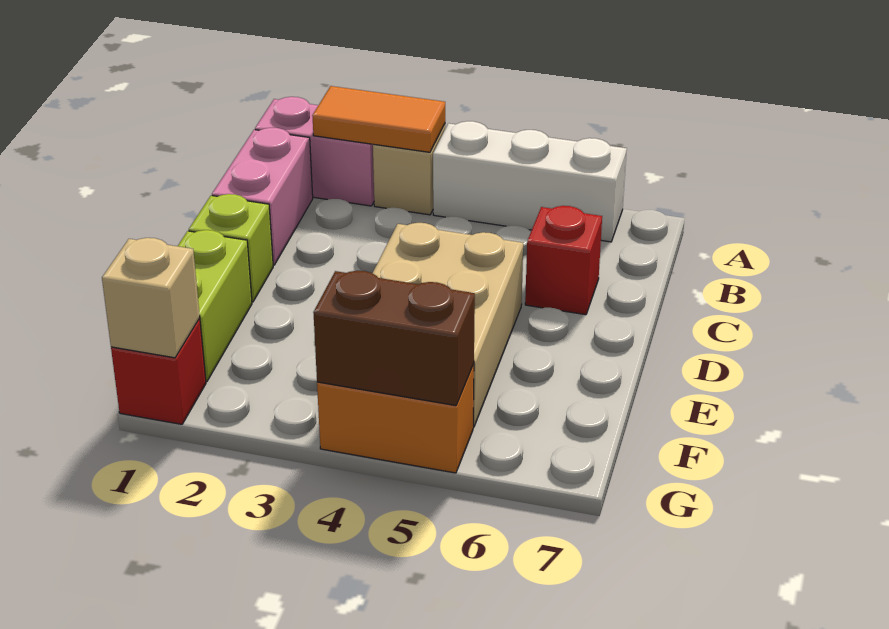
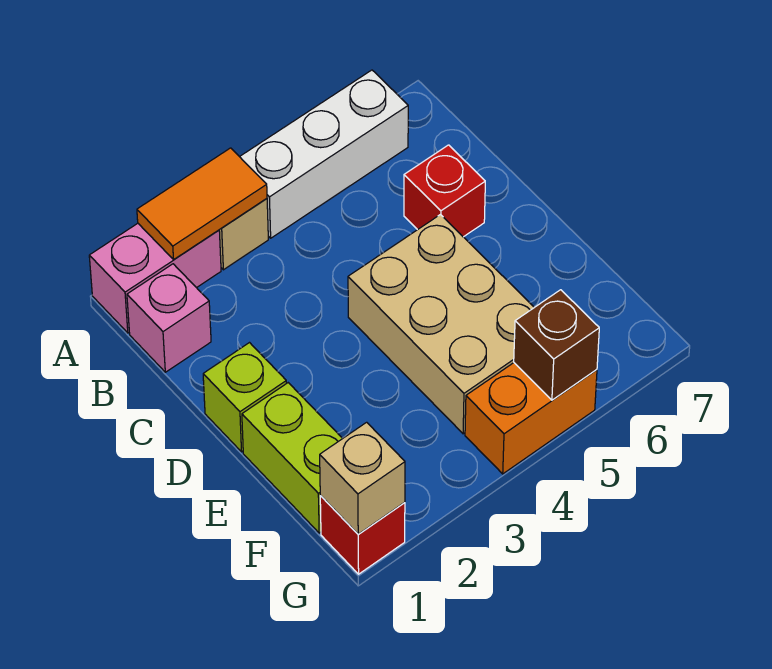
pink brick B1:C1 level 1 -> pink brick B1 level 1
brown brick G4:G5 level 2 -> brown brick G5 level 2

